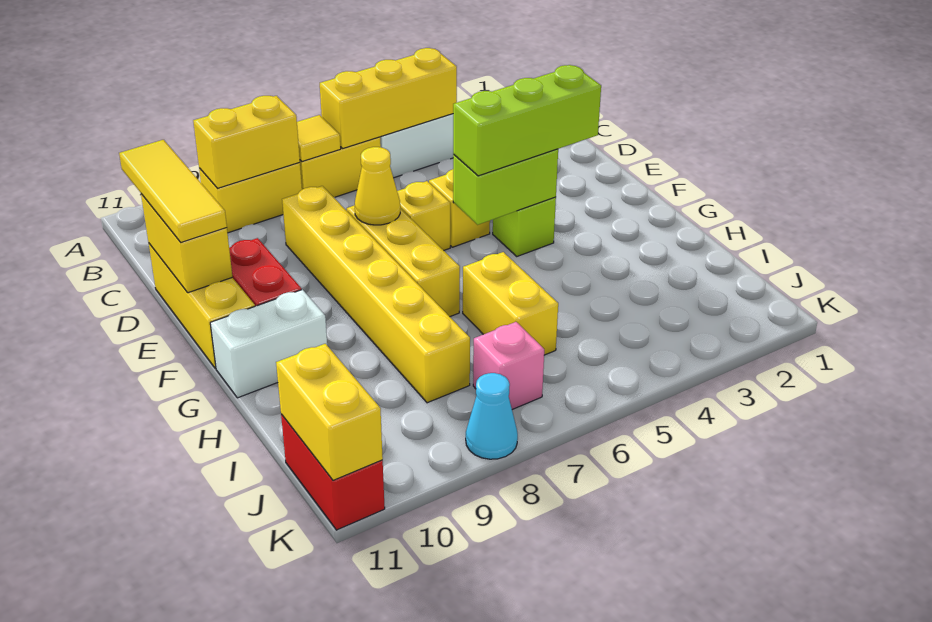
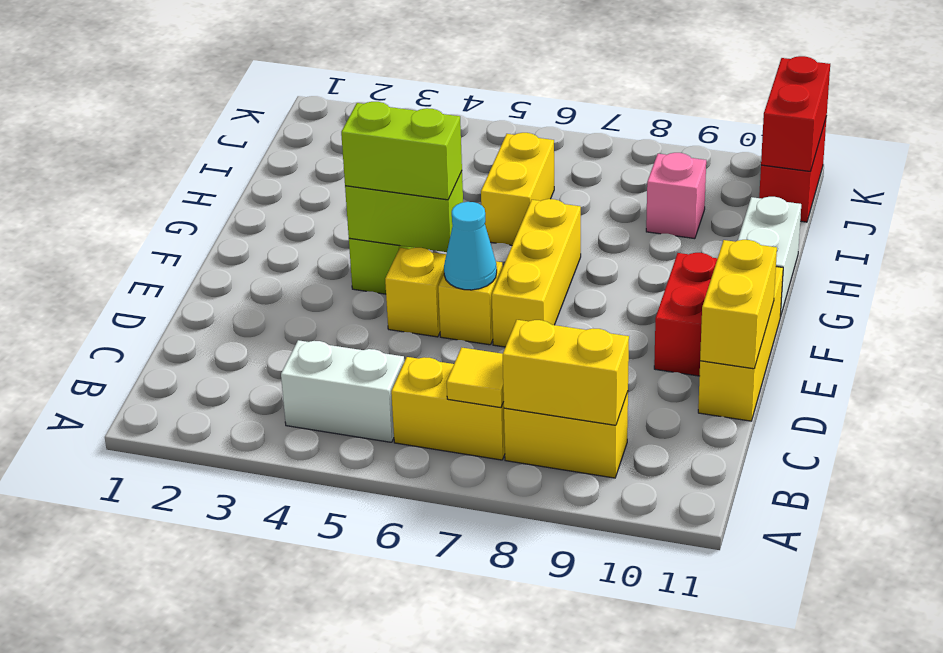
yellow brick B4:B6 level 2 -> none
yellow tile C11:E11 level 3 -> none
yellow brick D8:I8 level 1 -> none
yellow cone E7 level 2 -> none
lime brick F3:F5 level 3 -> lime brick F4:F5 level 3
white brick G10:G11 level 1 -> white brick G11:H11 level 1
pink brick J7 level 1 -> pink brick I9 level 1
yellow brick J11:K11 level 2 -> red brick J11:K11 level 2
cyan cone K8 level 1 -> cyan cone E6 level 2

